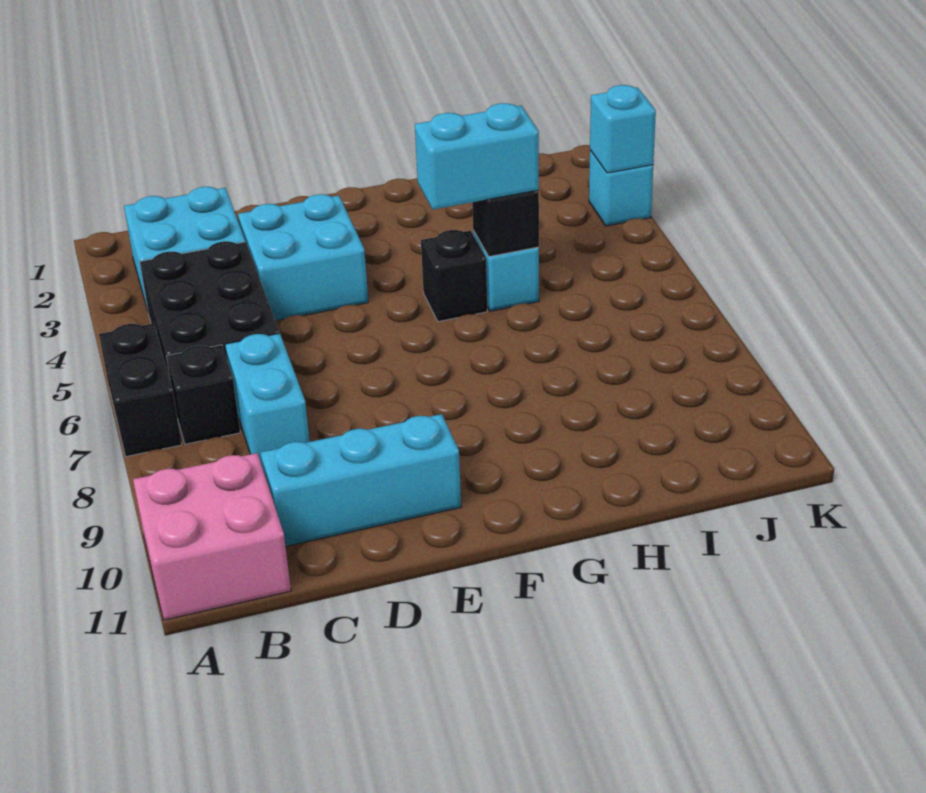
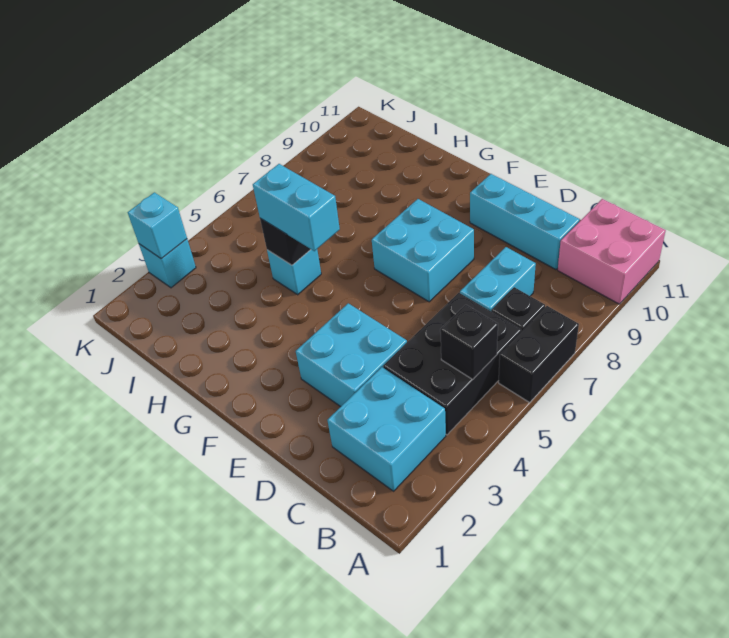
none -> cyan brick E7:F8 level 1
black brick G5 level 1 -> black brick B5 level 2

